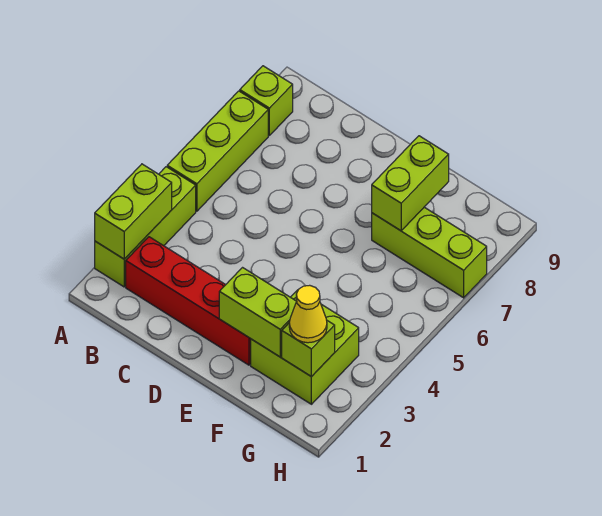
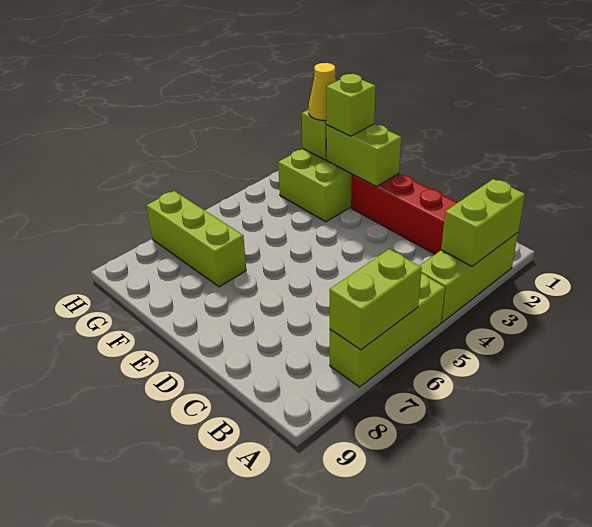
lime brick A8 level 1 -> lime brick F2 level 3
lime brick F7:F8 level 2 -> lime brick A6:A7 level 2

